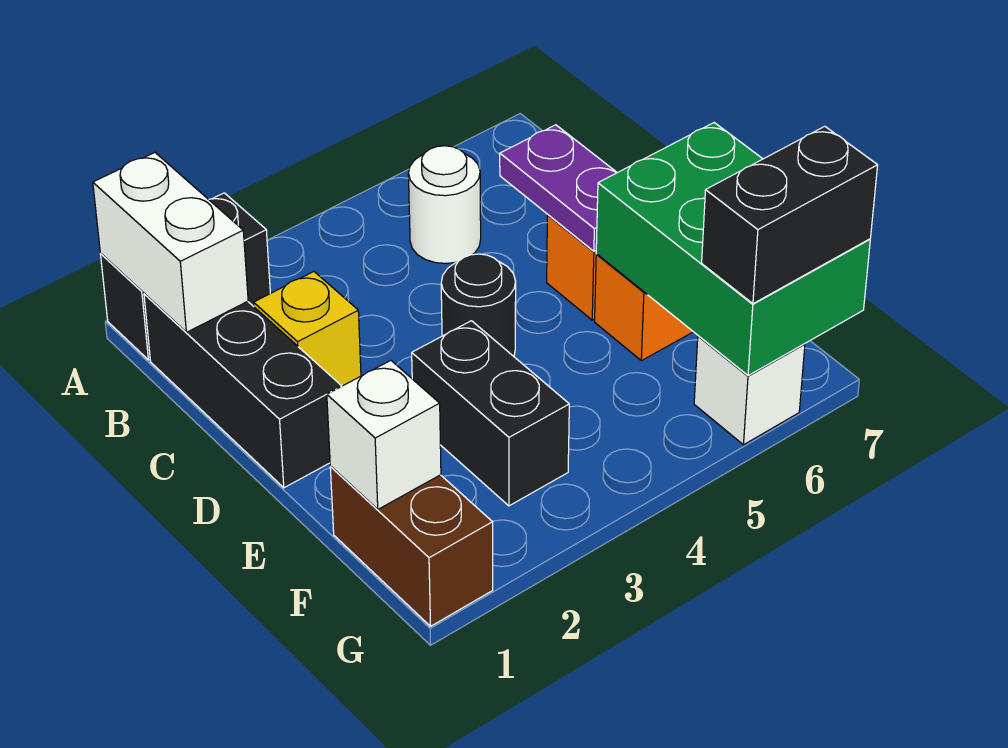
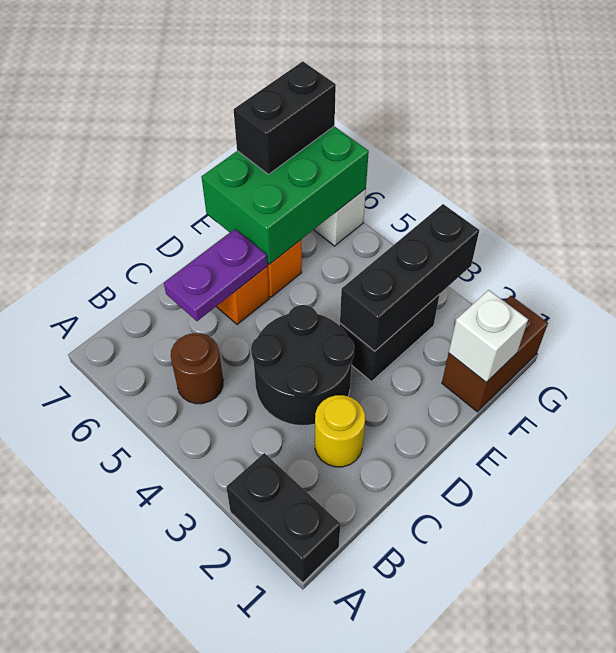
white brick A1:B1 level 2 -> none
black brick B1:D1 level 1 -> black brick E3:G3 level 2
white round brick B5 level 1 -> brown round brick B5 level 1
yellow brick C2 level 1 -> yellow round brick C2 level 1
black round brick D4 level 1 -> black round brick C3:D4 level 1
black brick G6:G7 level 3 -> black brick F7:G7 level 3

